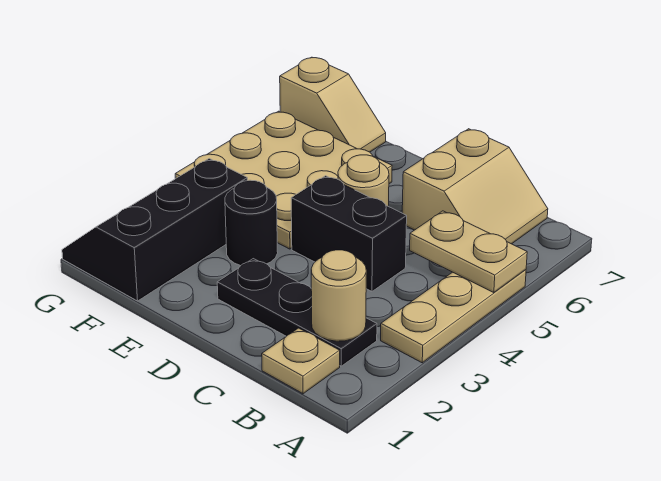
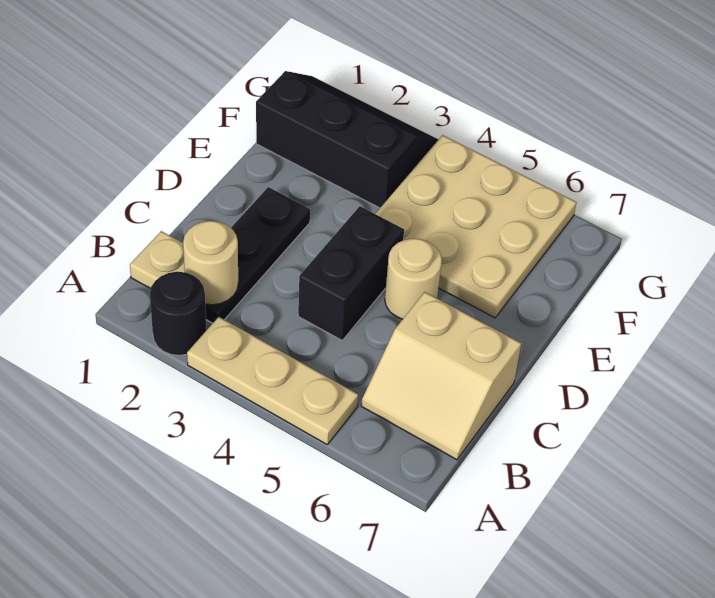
tan plate A5:B5 level 2 -> none
black round brick E3 level 1 -> black round brick A2 level 1
tan slope F7:G7 level 1 top G -> none

